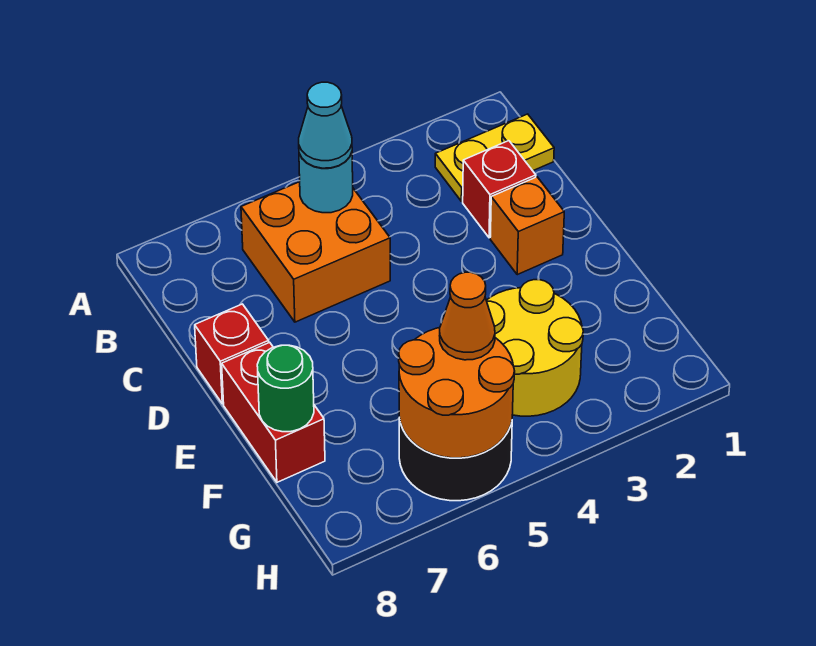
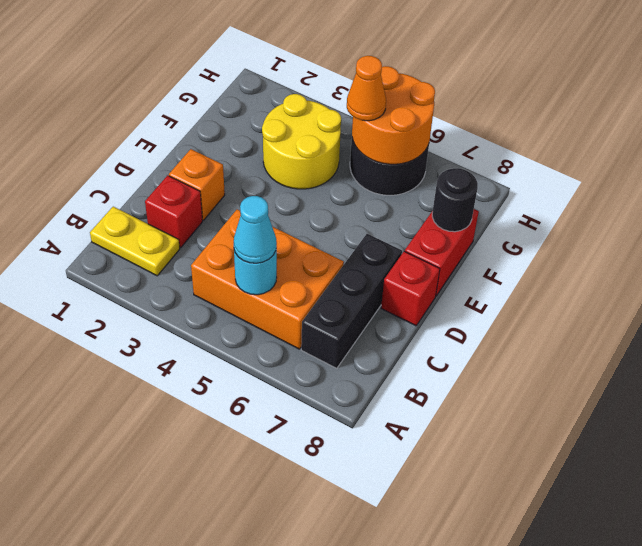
orange brick B5:C6 level 1 -> orange brick B4:C6 level 1
none -> black brick B7:D7 level 1
green round brick F8 level 2 -> black round brick F8 level 2

